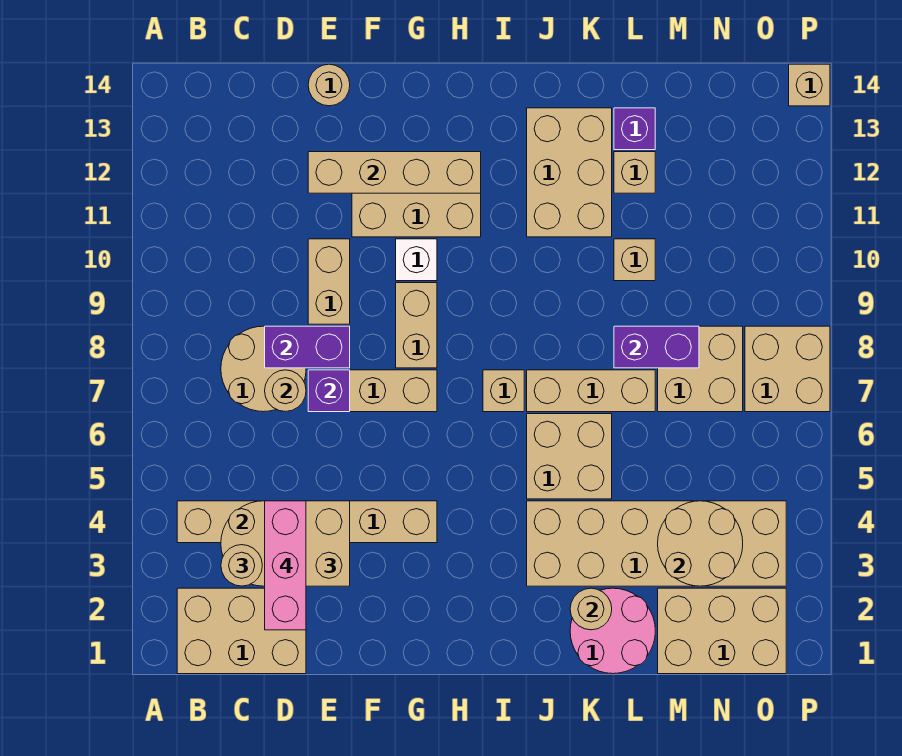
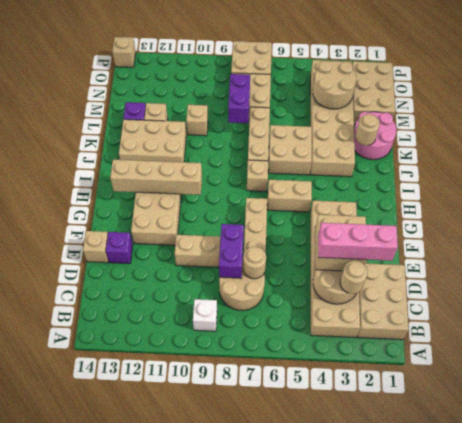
tan brick B4:G4 level 1 -> tan brick B3:G4 level 1
purple brick E7 level 2 -> purple brick E13 level 1
tan brick E12:H12 level 2 -> tan brick H10:H13 level 2
tan round brick E14 level 1 -> tan brick E14 level 1
tan brick G8:G9 level 1 -> tan brick H5:H6 level 1
white brick G10 level 1 -> white brick B9 level 1

